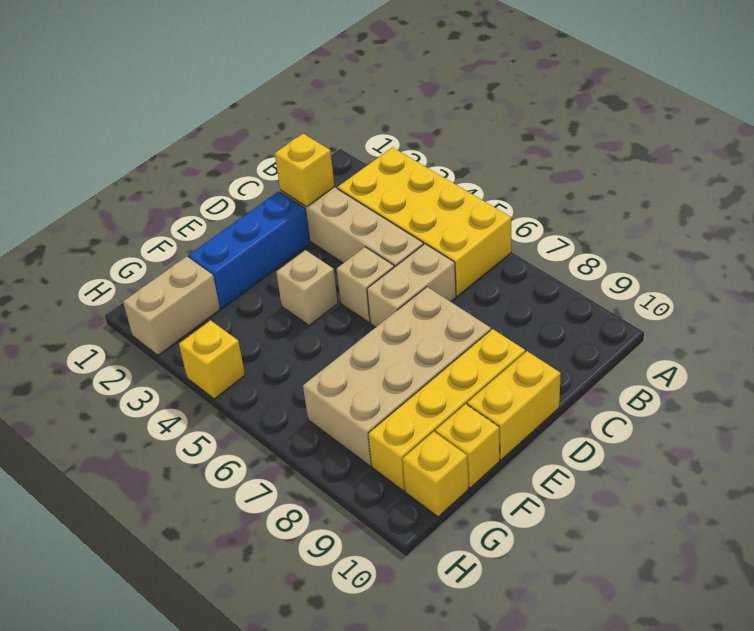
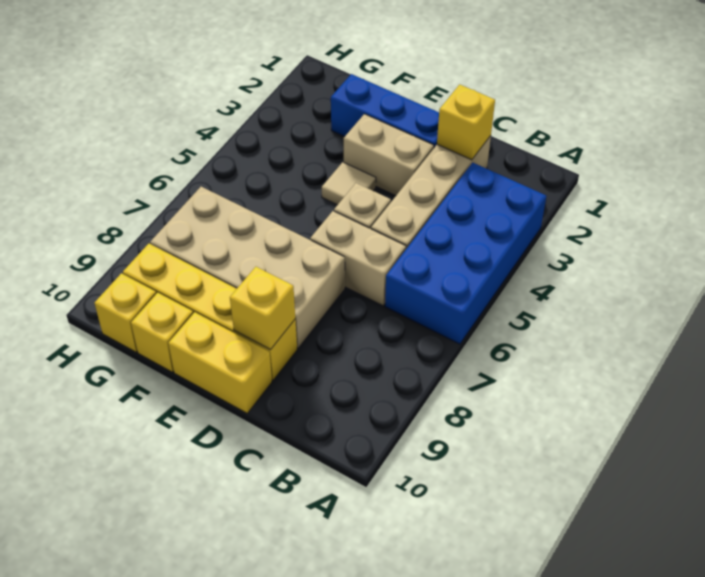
yellow brick A3:B6 level 1 -> blue brick A3:B6 level 1
tan brick E4 level 1 -> tan tile E4 level 1
tan brick G2:H2 level 1 -> tan brick D3:E3 level 1
yellow brick H4 level 1 -> yellow brick D9 level 2

